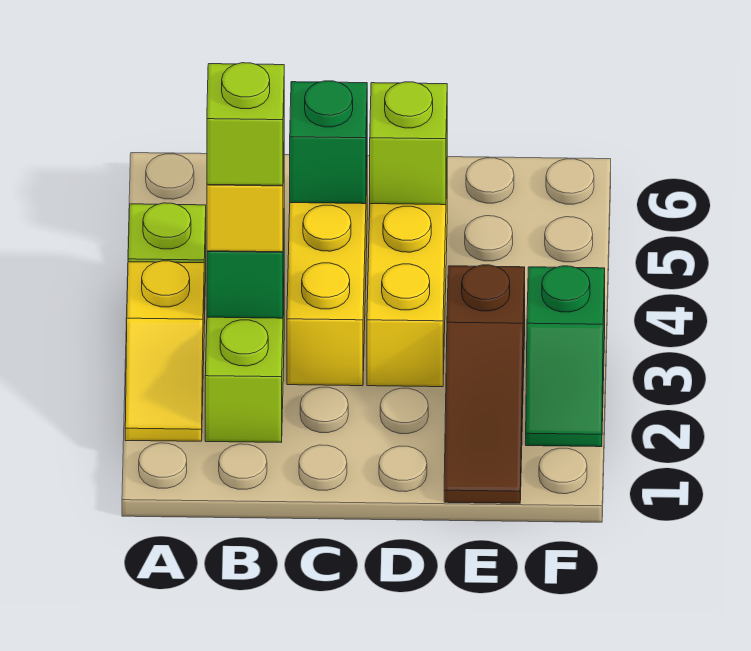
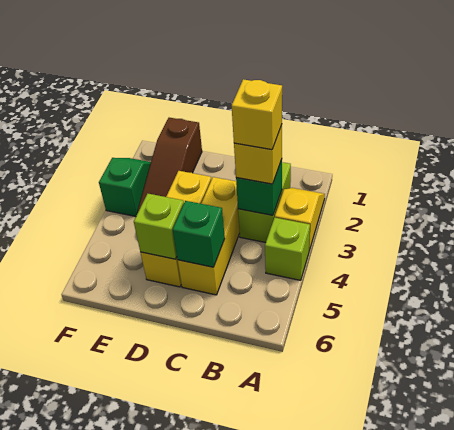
lime brick B3 level 4 -> yellow brick B3 level 4
brown slope E1:E3 level 1 top 3 -> brown slope E1:E3 level 1 top 1

